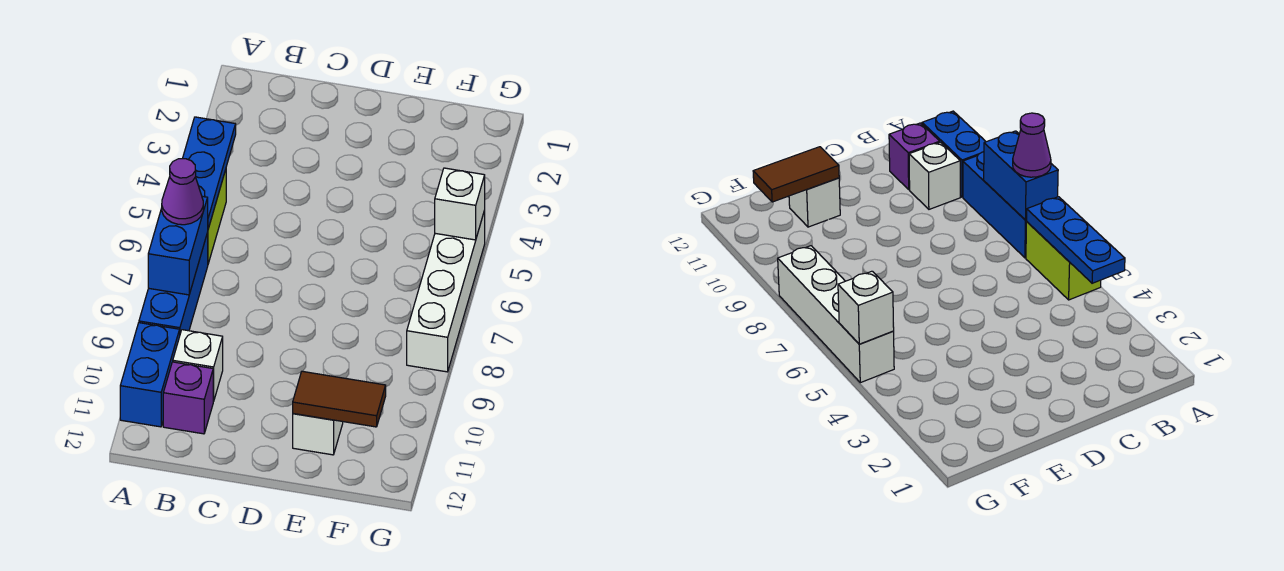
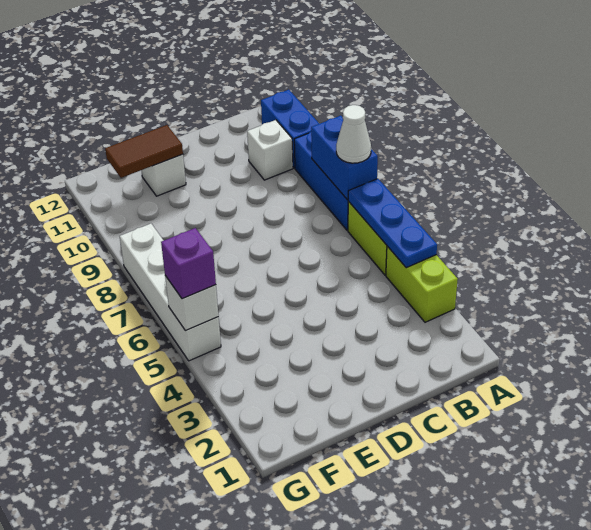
none -> lime brick A3:A4 level 1
purple cone A7 level 3 -> white cone A7 level 3
purple brick B11 level 1 -> purple brick G5 level 3

